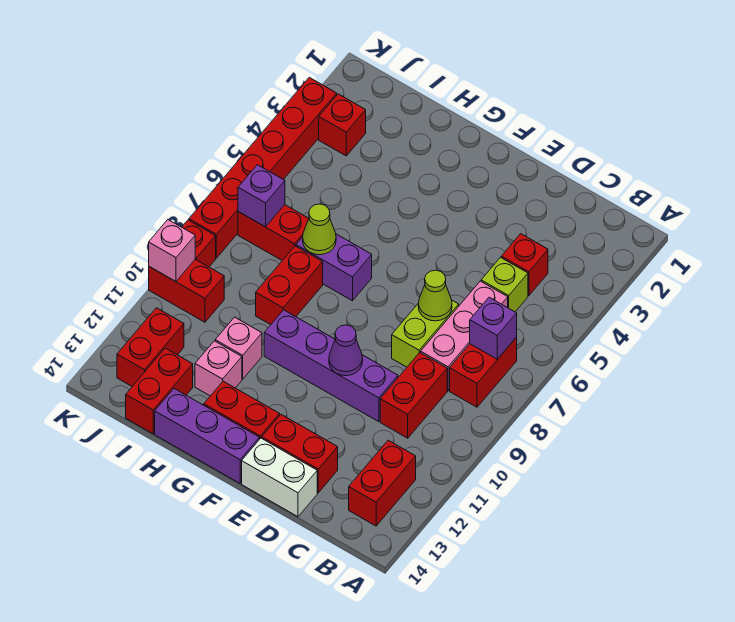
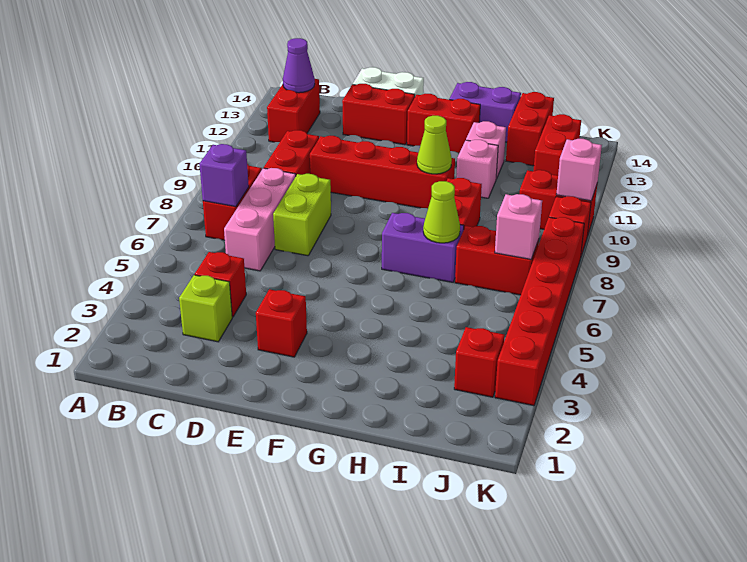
lime brick C5 level 1 -> lime brick C3 level 1
lime cone D7 level 2 -> lime cone G10 level 2
purple brick D10:G10 level 1 -> red brick D10:G10 level 1
none -> red brick E3 level 1
purple cone E10 level 2 -> purple cone B13 level 2
purple brick F14:H14 level 1 -> purple brick G14:H14 level 1
purple brick J7 level 2 -> pink brick J7 level 2

